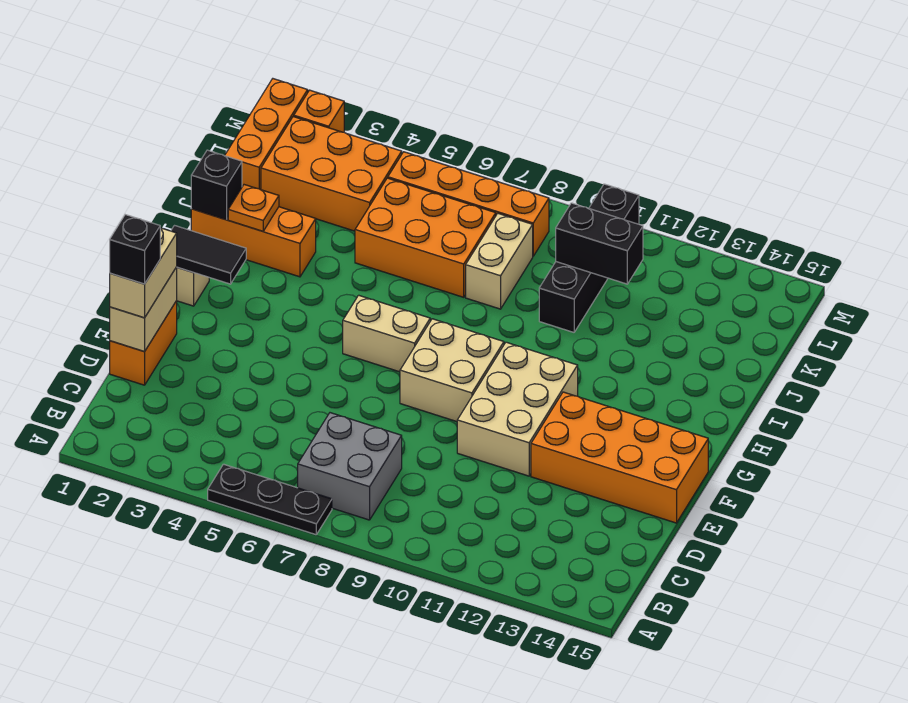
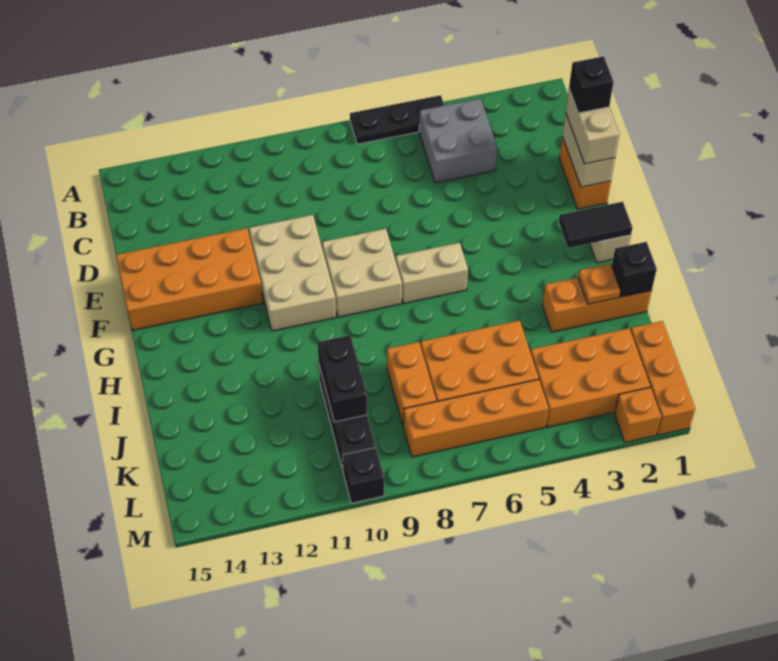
grey brick B7:C8 level 1 -> grey brick B4:C5 level 1
tan brick J8:K8 level 1 -> orange brick J8:K8 level 1
black brick K10:K11 level 2 -> black brick J10:K10 level 2

